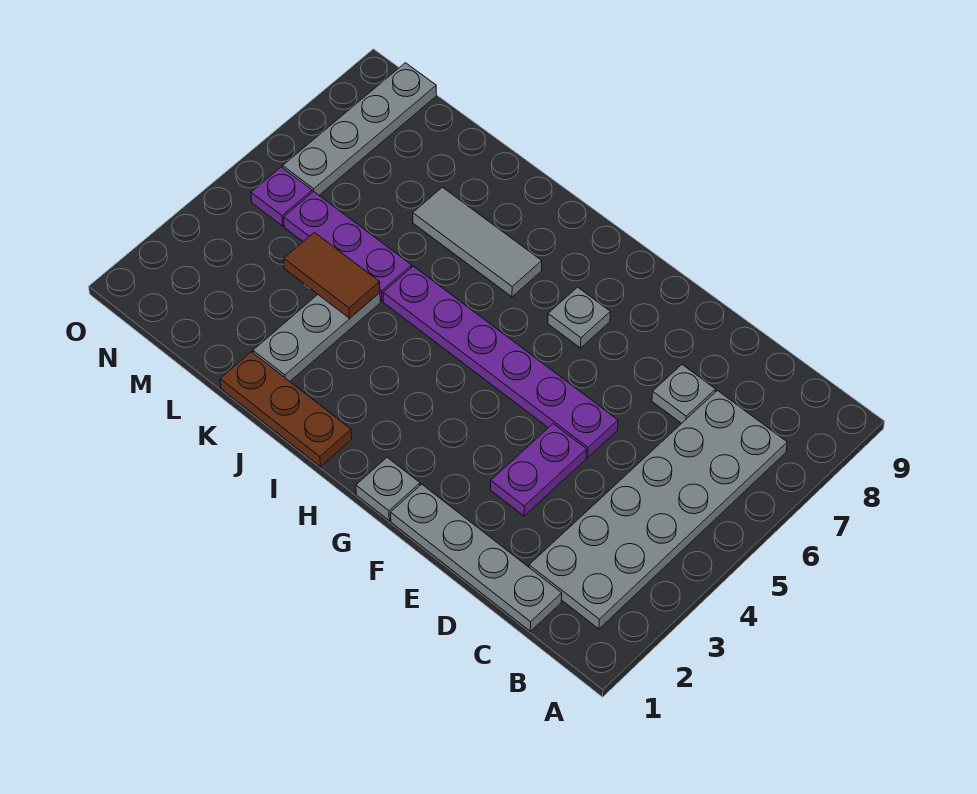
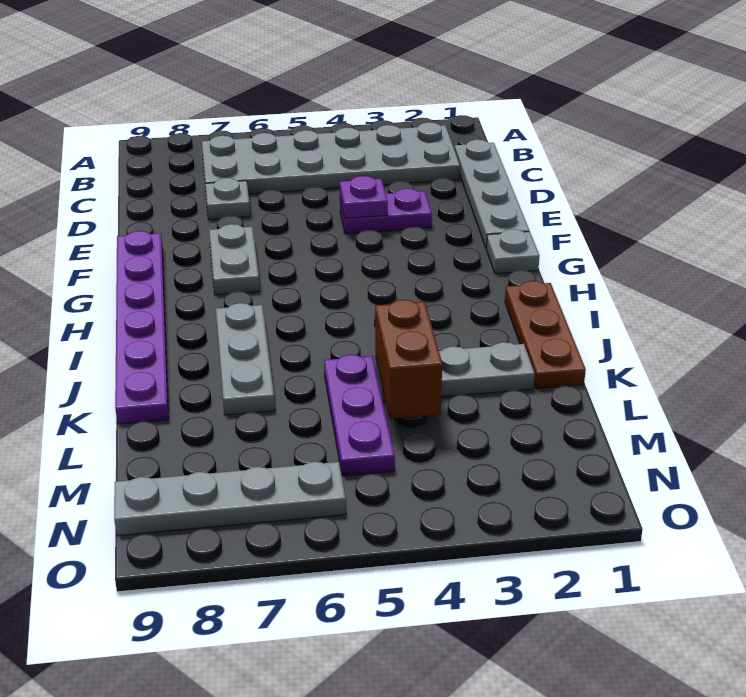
purple plate E5:J5 level 1 -> purple plate F9:K9 level 1
grey plate G7 level 1 -> grey plate F7:G7 level 1
grey tile I7:K7 level 1 -> grey plate I7:K7 level 1
brown tile K4:L4 level 2 -> brown brick K4:L4 level 2
purple plate N5 level 1 -> purple plate E4 level 2

